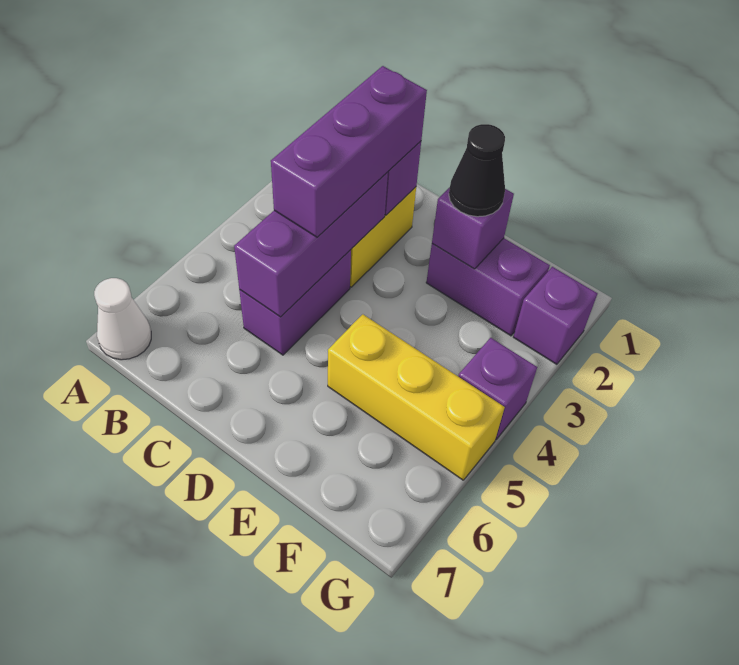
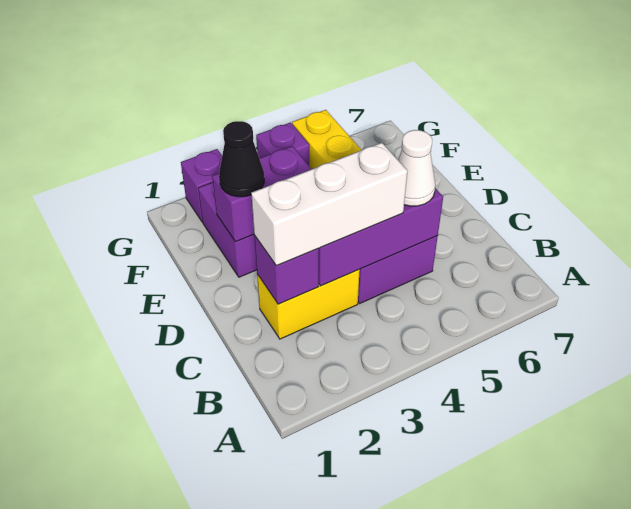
white cone A7 level 1 -> white cone C5 level 3
purple brick C2:C4 level 3 -> white brick C2:C4 level 3
purple brick E2 level 2 -> purple brick E2:E3 level 2

